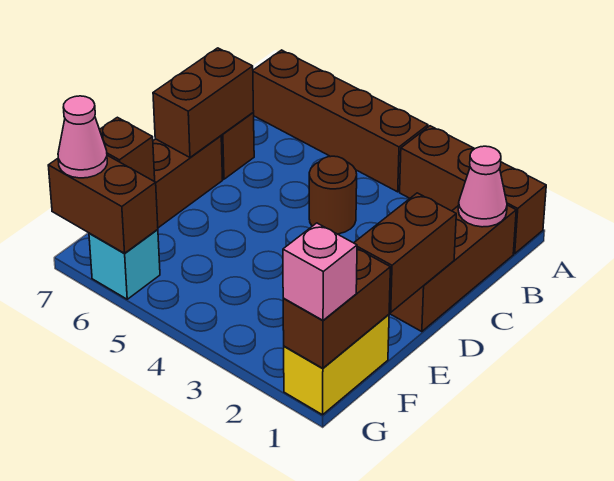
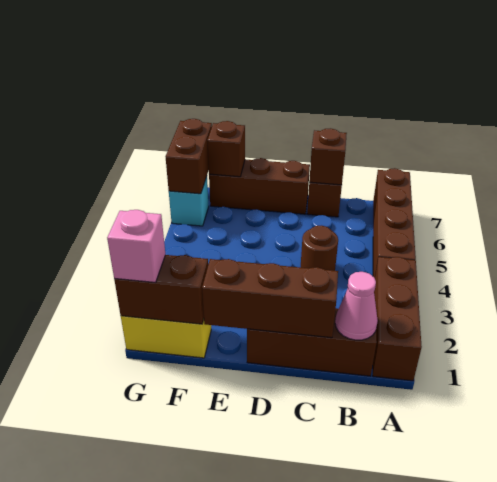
brown brick C7:D7 level 2 -> brown brick C7 level 2
brown brick D1:E1 level 2 -> brown brick C1:E1 level 2
pink cone G7 level 3 -> none

